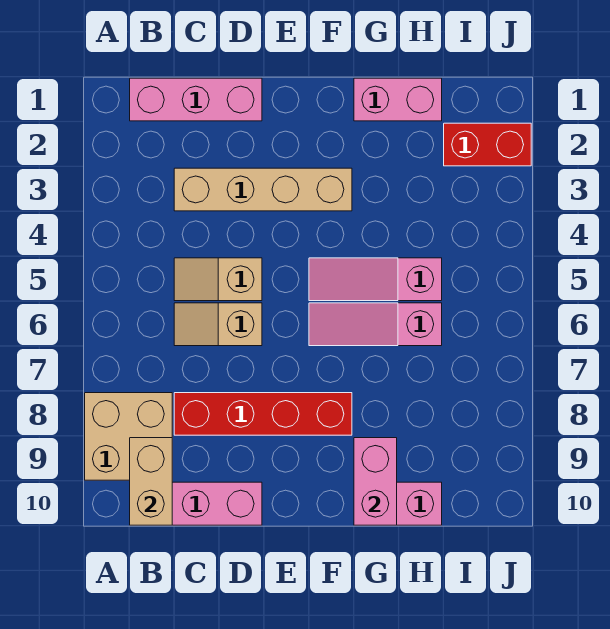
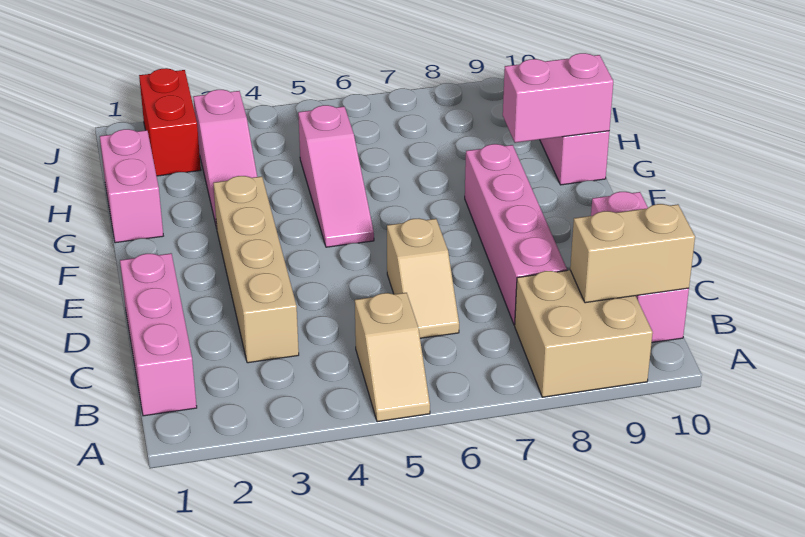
tan slope C5:D5 level 1 top D -> tan slope A5:B5 level 1 top B
red brick C8:F8 level 1 -> pink brick C8:F8 level 1
pink slope F6:H6 level 1 top H -> pink slope G3:I3 level 1 top I

